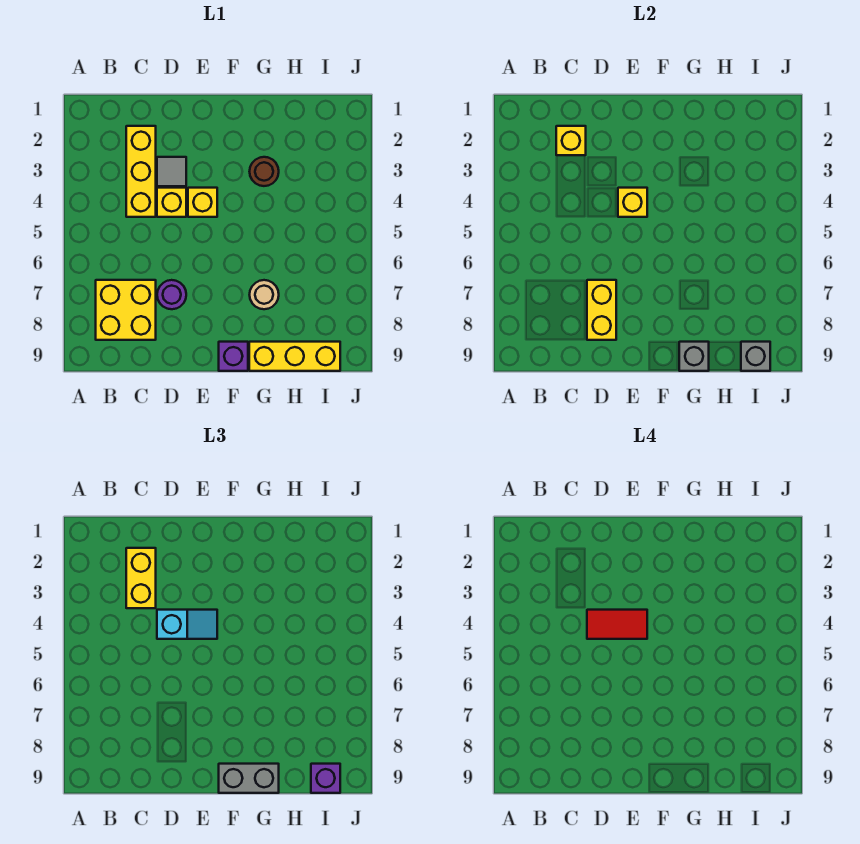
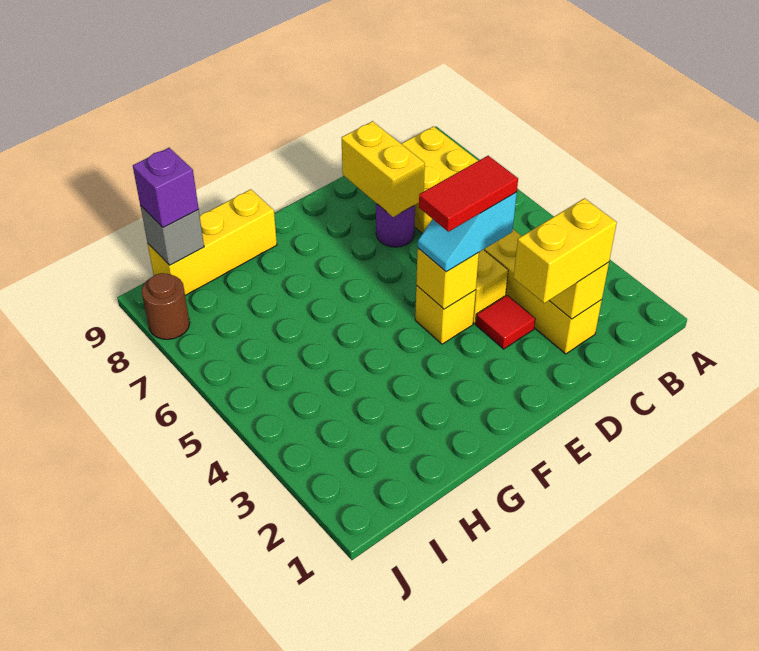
yellow brick C2:C3 level 3 -> yellow brick C2:D2 level 3
grey tile D3 level 1 -> red tile D3 level 1
purple brick F9 level 1 -> none
grey brick F9:G9 level 3 -> none
brown round brick G3 level 1 -> brown round brick J8 level 1
tan round brick G7 level 1 -> none
grey brick G9 level 2 -> none

